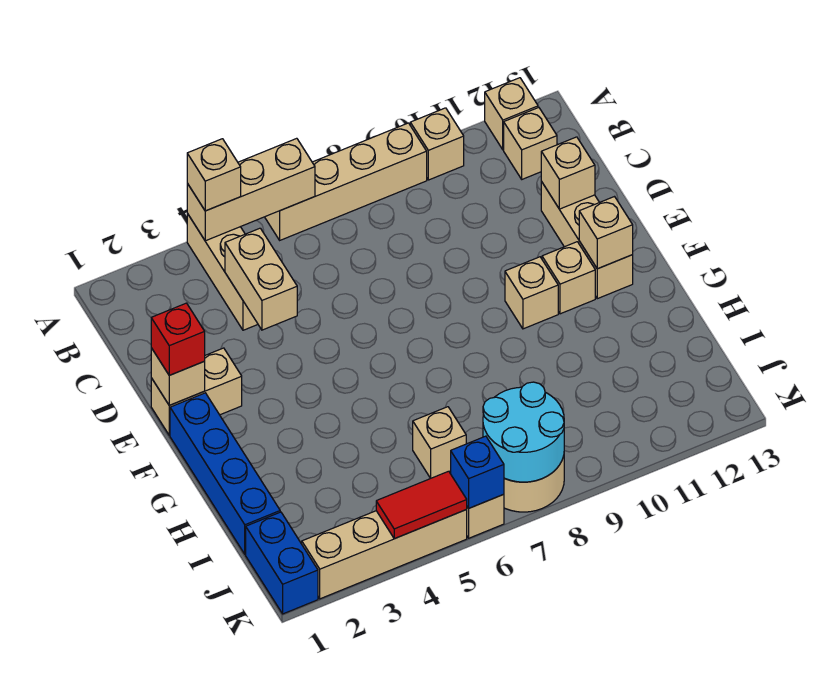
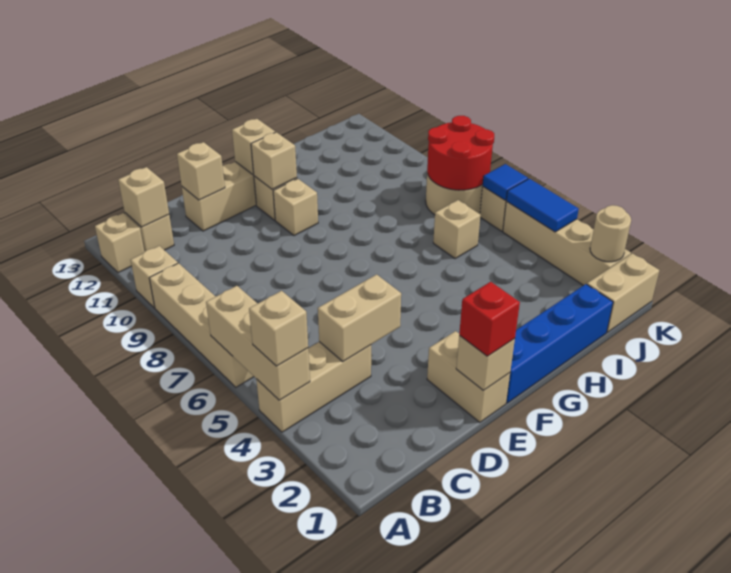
none -> tan brick B12 level 2
none -> tan brick F11 level 2
blue brick J1:K1 level 1 -> tan brick J1:K1 level 1
cyan round brick J7:K8 level 2 -> red round brick J7:K8 level 2
none -> tan round brick K2 level 2
red tile K4:K5 level 2 -> blue tile K4:K5 level 2
blue brick K6 level 2 -> blue tile K6 level 2

